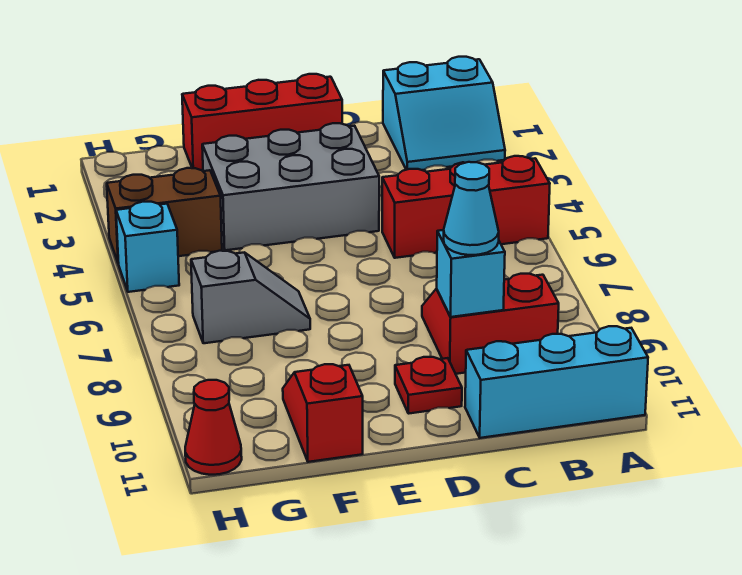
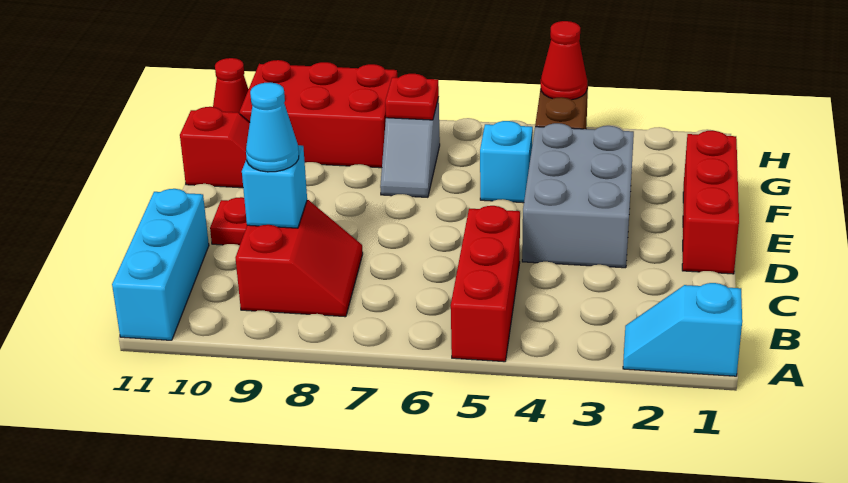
cyan slope A1:B2 level 1 top 1 -> cyan slope A1:A2 level 1 top 1
none -> red plate G7 level 2
none -> red brick G8:H10 level 1
none -> red cone H4 level 2
cyan brick H5 level 1 -> cyan brick F5 level 1

